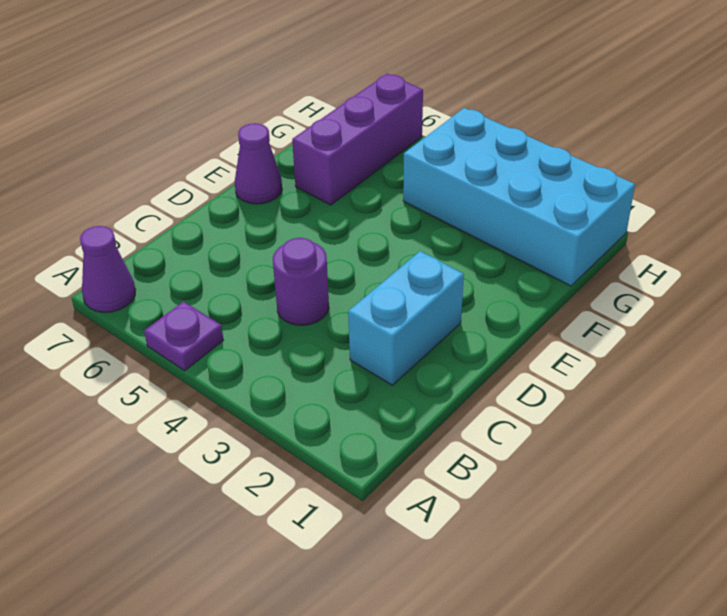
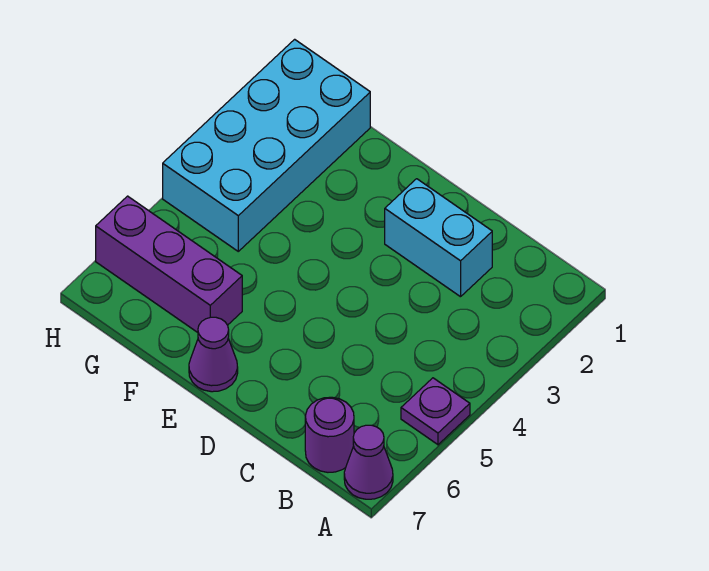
purple round brick C4 level 1 -> purple round brick B7 level 1

